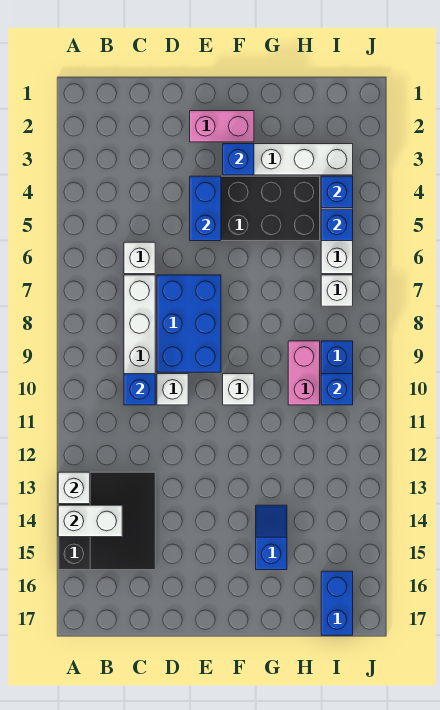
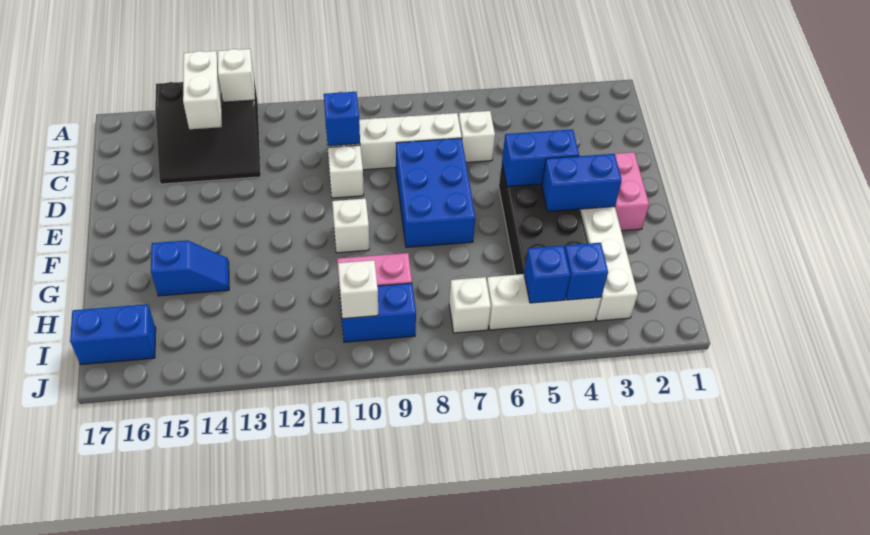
blue brick D7:E9 level 1 -> blue brick D7:F8 level 1
blue brick F3 level 2 -> blue brick F3:F4 level 2
blue brick I10 level 2 -> white brick I10 level 2

